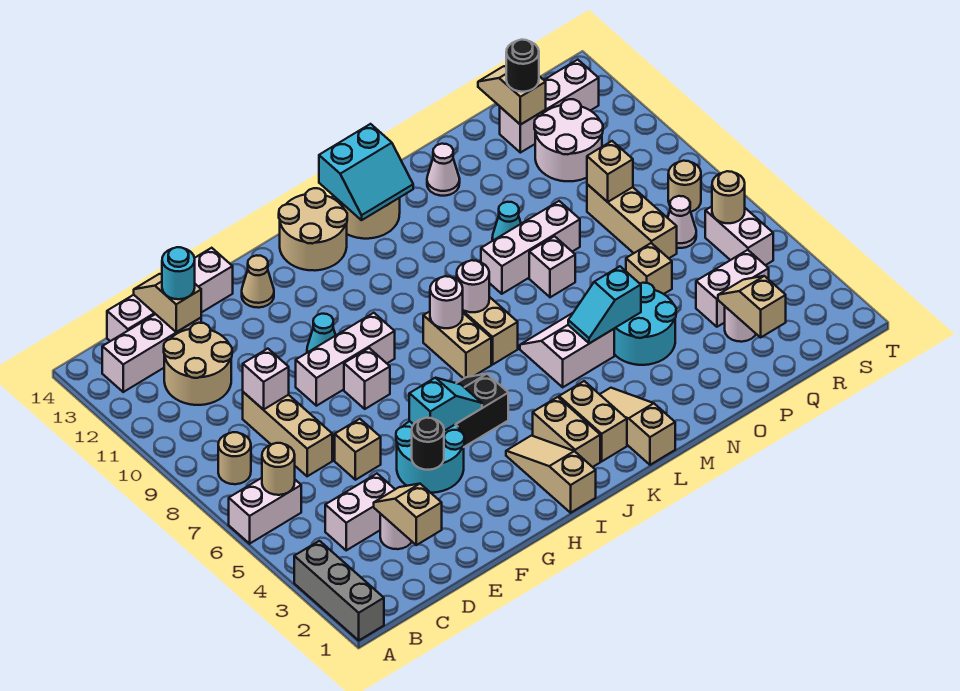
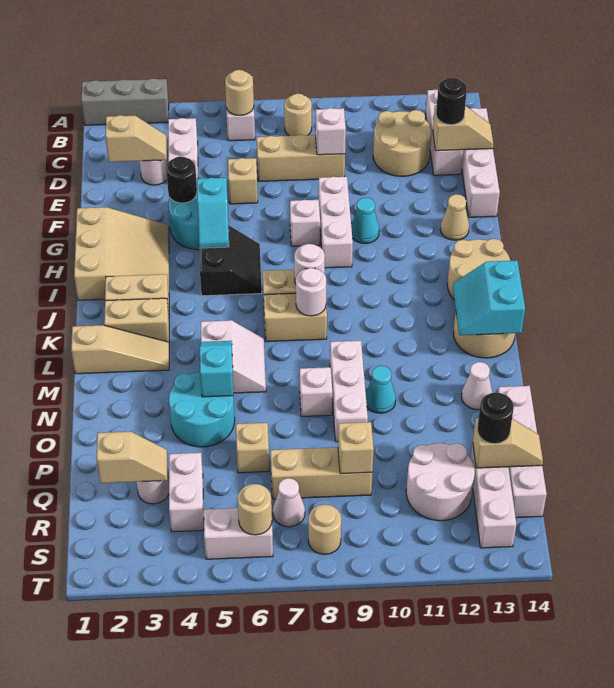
cyan round brick D13 level 3 -> black round brick D13 level 3
tan slope I1:I3 level 1 top 1 -> tan slope G1:I3 level 1 top 1
none -> white brick O14:R14 level 1

